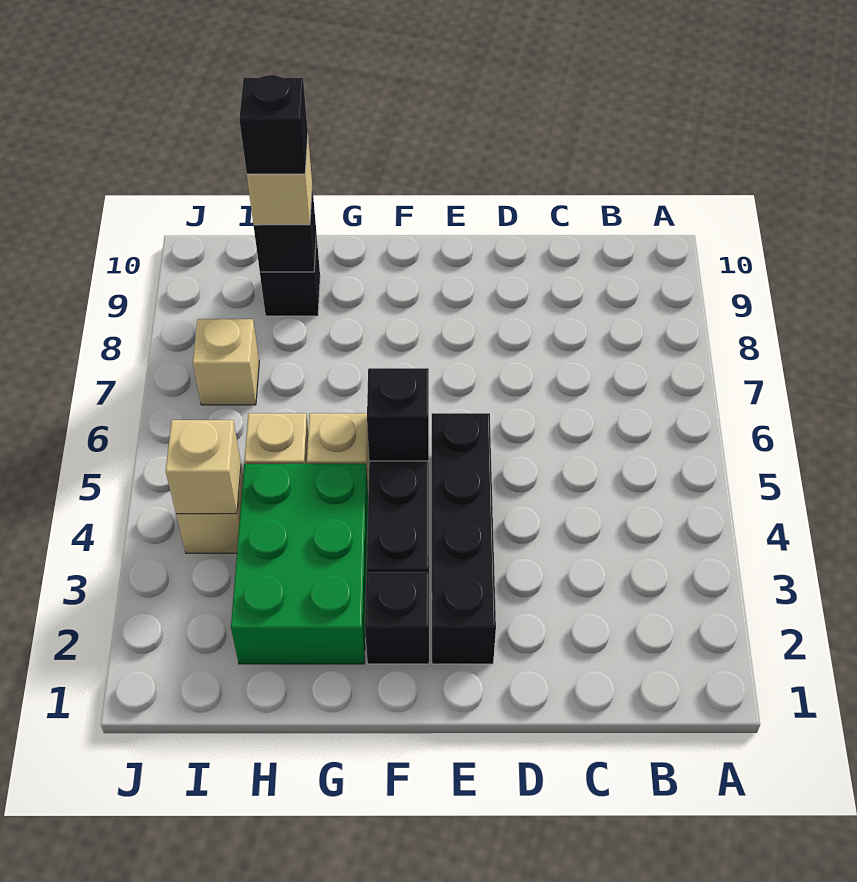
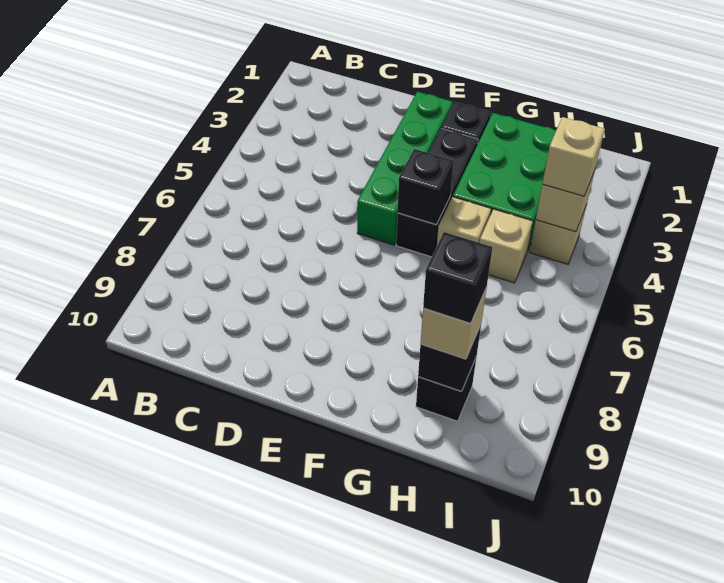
black brick E2:E5 level 1 -> green brick E2:E5 level 1
tan brick I7 level 1 -> tan brick I4 level 3

